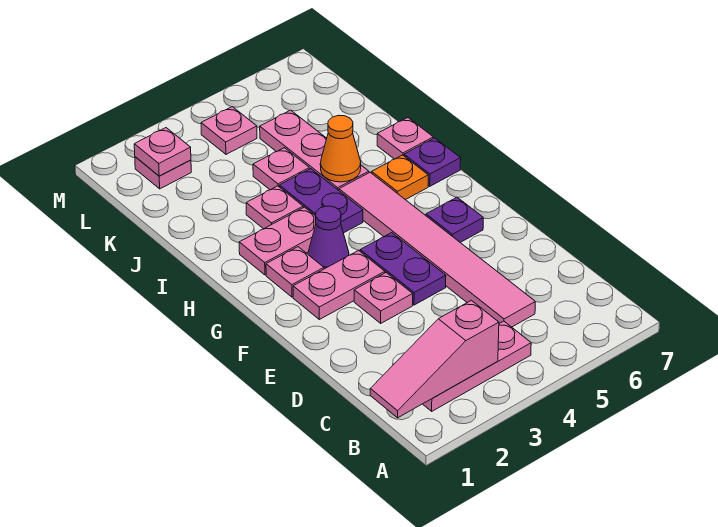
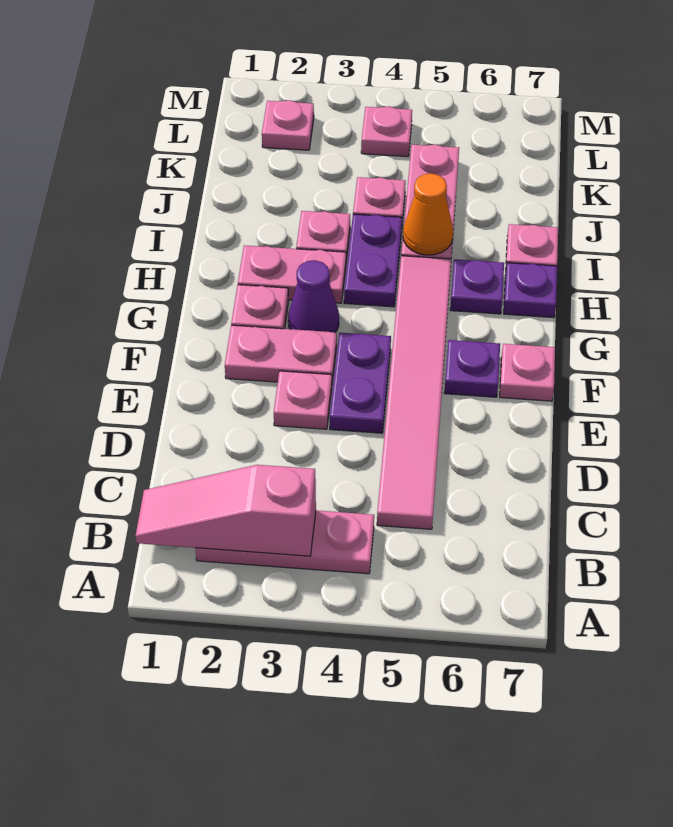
orange plate H6 level 1 -> purple plate H6 level 1
pink plate L2 level 2 -> pink plate F7 level 1

